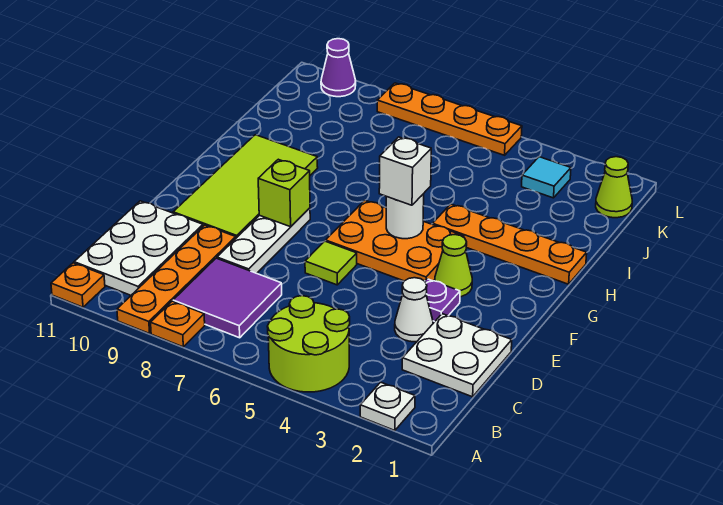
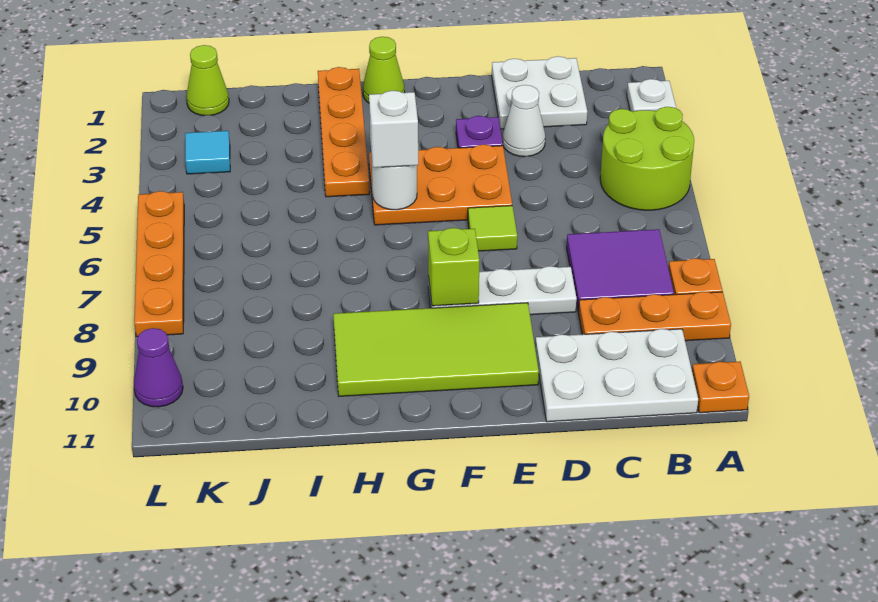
orange plate A9:D9 level 1 -> orange plate A9:C9 level 1
lime cone F3 level 1 -> lime cone G1 level 1
orange plate F4:G6 level 1 -> orange plate E4:G5 level 1

